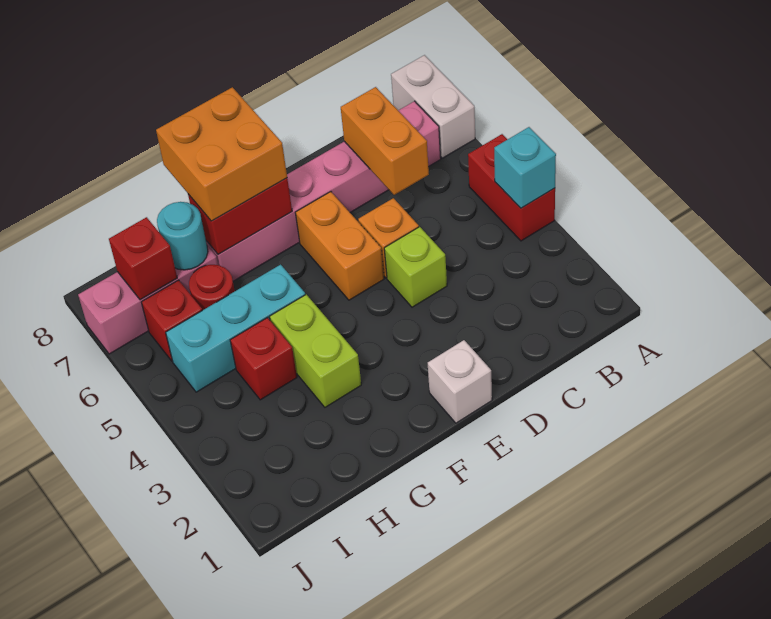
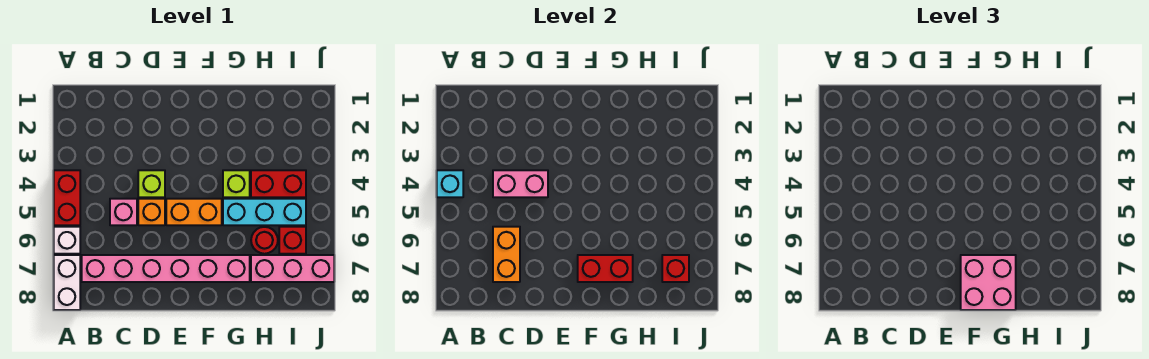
none -> pink brick C4:D4 level 2
none -> pink brick C5 level 1
white brick E1 level 1 -> white brick A6 level 1
orange brick E5:E6 level 1 -> orange brick E5:F5 level 1
orange brick F7:G8 level 3 -> pink brick F7:G8 level 3
lime brick G3:G4 level 1 -> lime brick G4 level 1
red brick H4 level 1 -> red brick H4:I4 level 1
cyan round brick H7 level 2 -> none

